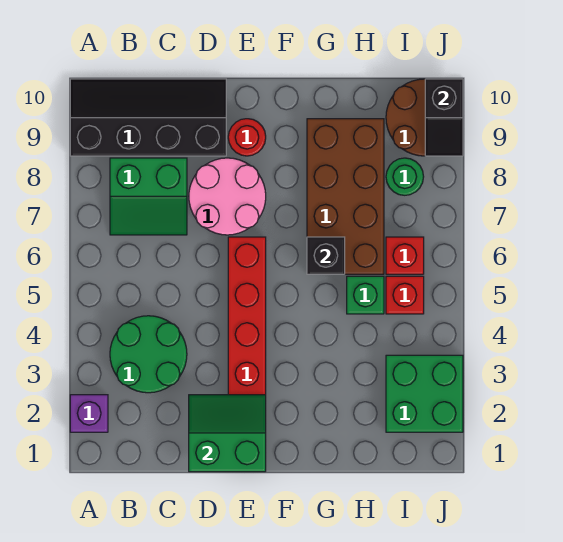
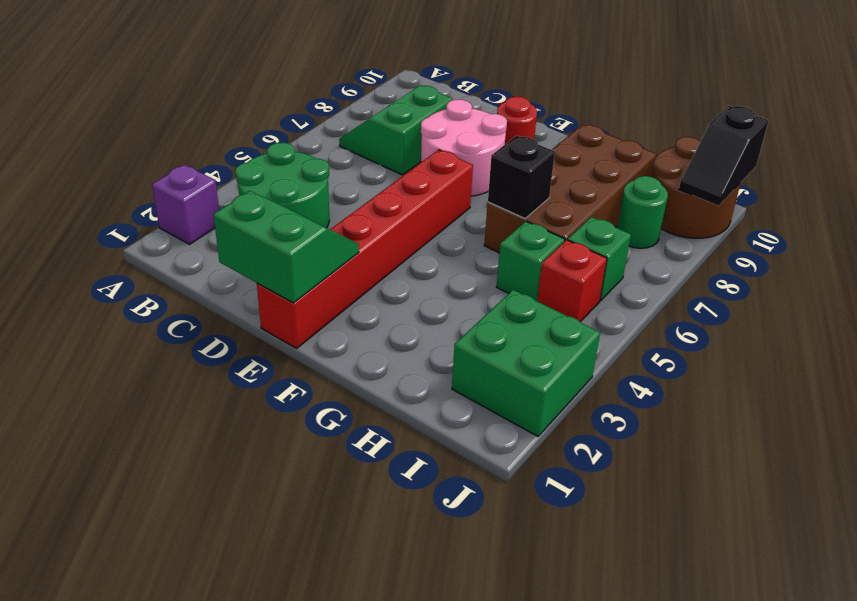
black slope A9:D10 level 1 top 9 -> none
green slope B7:C8 level 1 top 8 -> green slope B7:C8 level 1 top C
red brick I6 level 1 -> green brick I6 level 1

